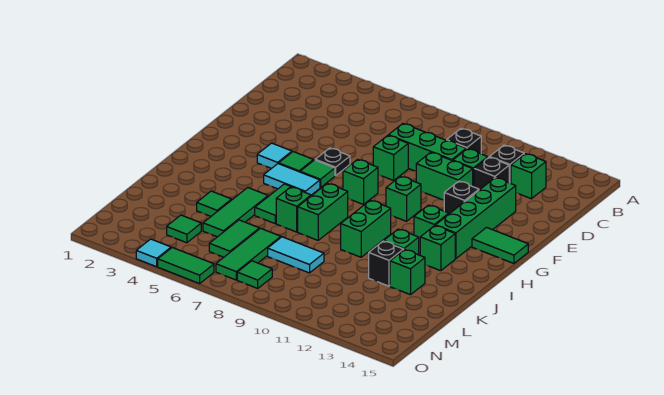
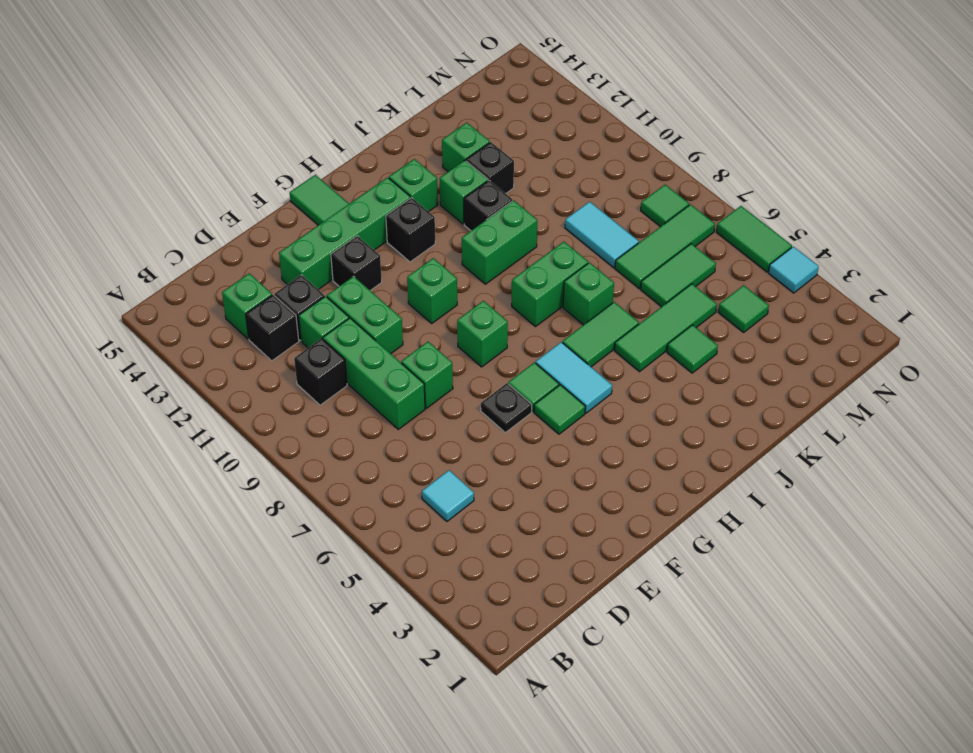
cyan tile G4 level 1 -> cyan tile C5 level 1
green brick H12 level 1 -> black brick H12 level 1
none -> black brick J11 level 1

